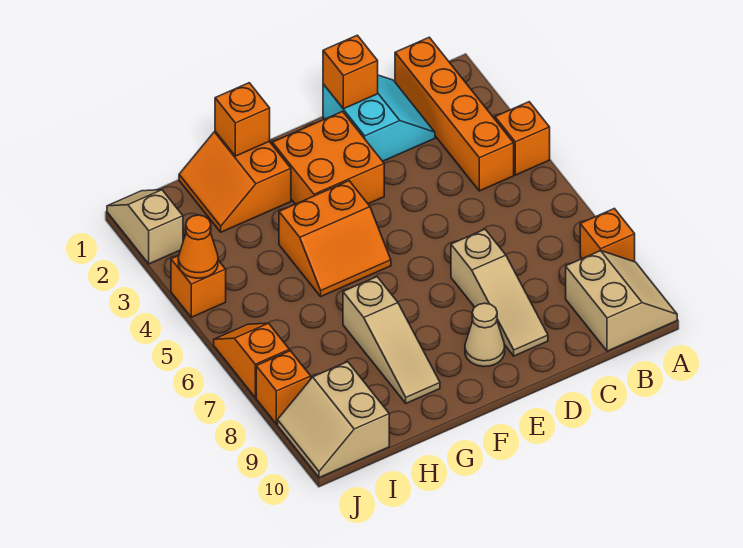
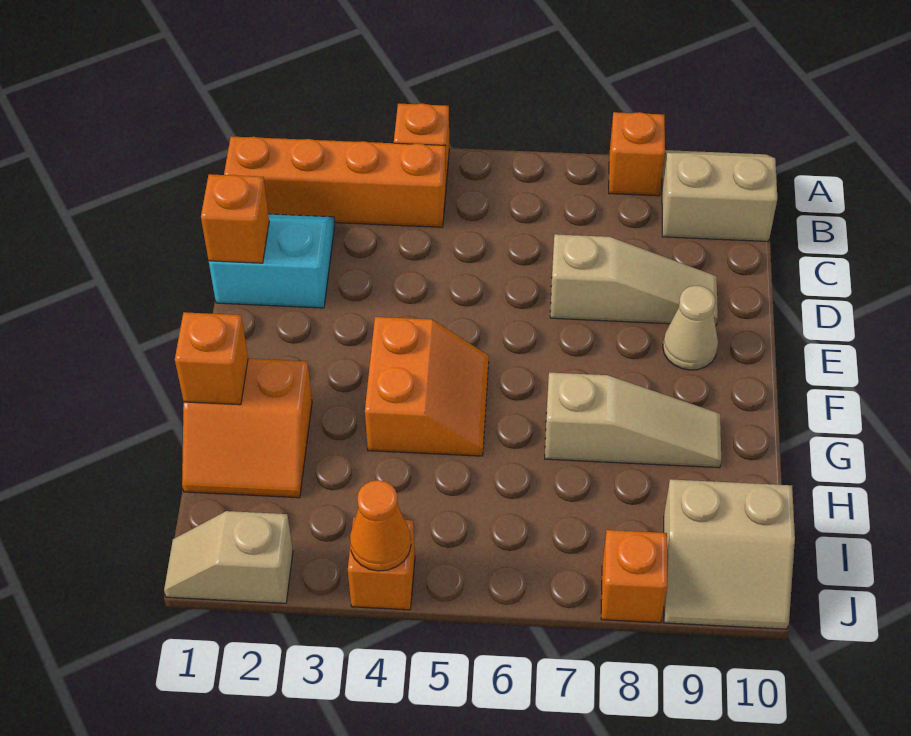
orange brick E2:F3 level 1 -> none
orange slope J6:J7 level 1 top 7 -> none

